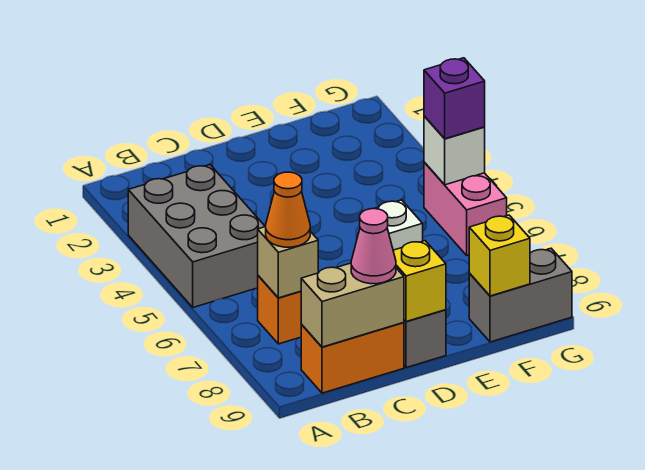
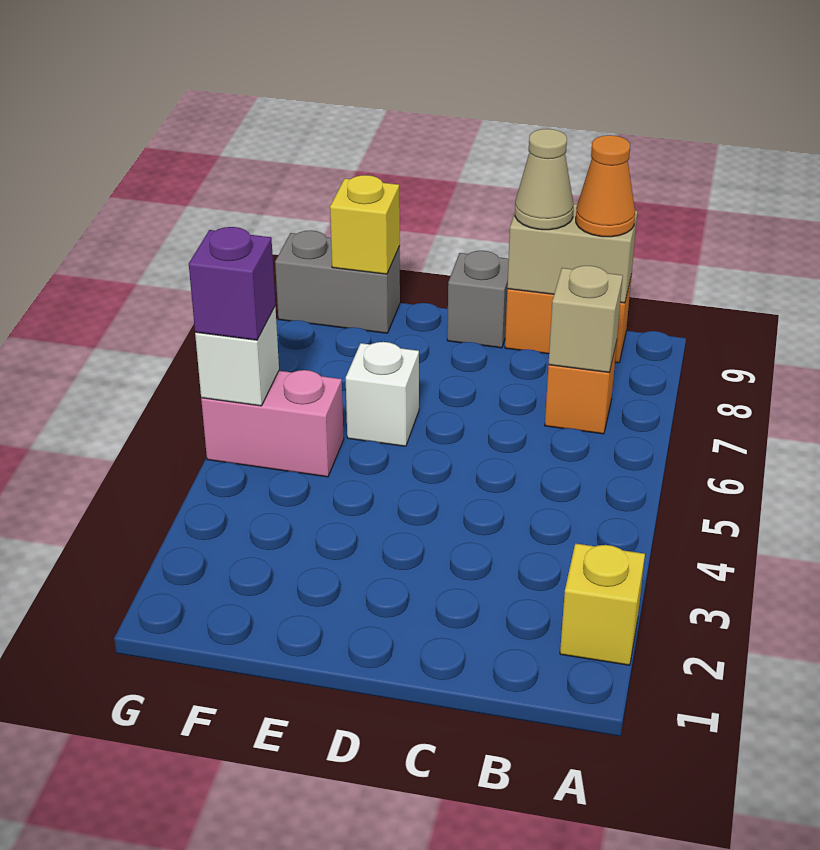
grey brick A3:B5 level 1 -> none
orange cone B7 level 3 -> orange cone B9 level 3
pink cone C9 level 3 -> tan cone C9 level 3
yellow brick D9 level 2 -> yellow brick A2 level 1
pink brick G5:G6 level 1 -> pink brick F5:G5 level 1

